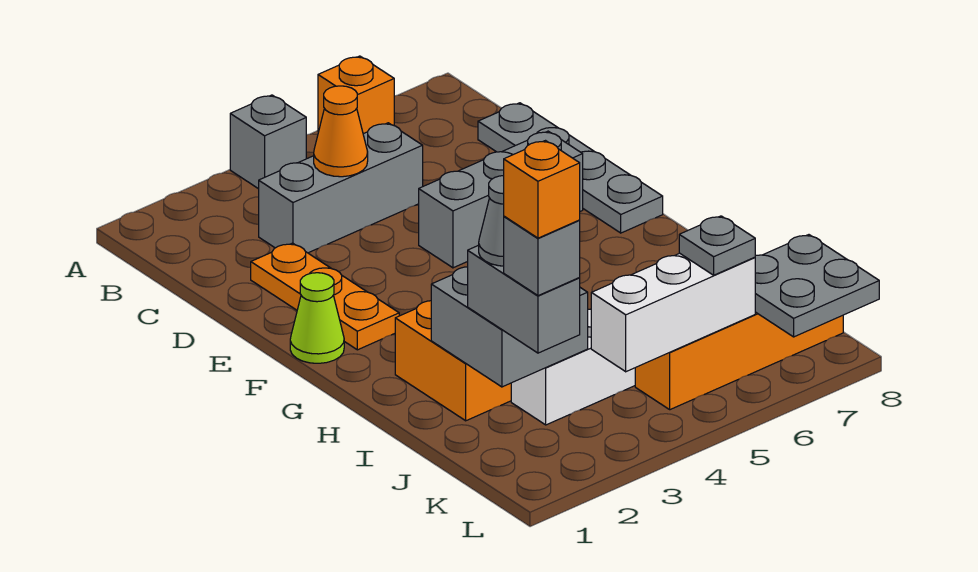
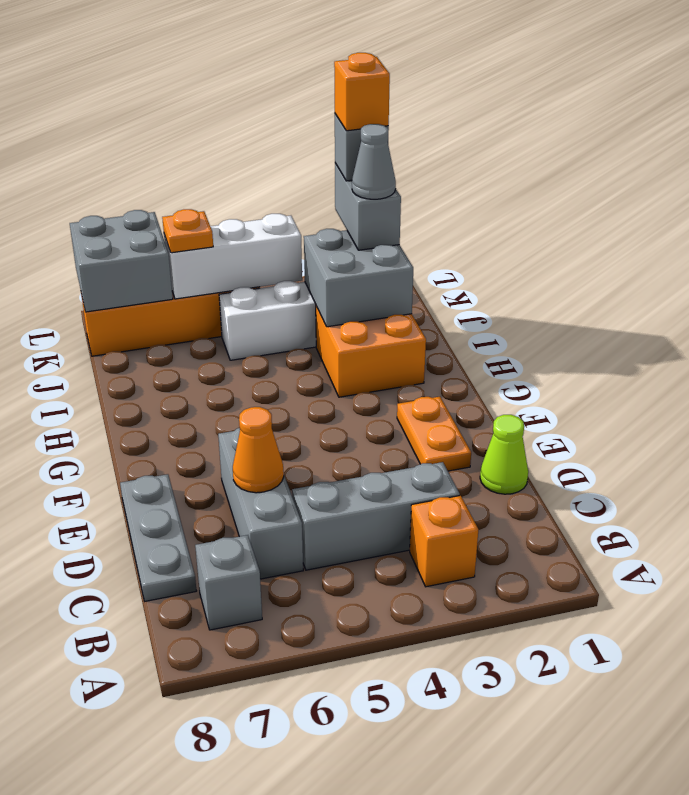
grey brick A4 level 1 -> grey brick B7 level 1
orange brick A6 level 1 -> orange brick B3 level 1
orange cone C4 level 2 -> orange cone D6 level 2
grey plate C8:F8 level 1 -> grey plate C8:E8 level 1
orange plate D2:F2 level 1 -> orange plate E2:F2 level 1
grey brick E5:E7 level 1 -> grey brick C6:E6 level 1
lime cone F1 level 1 -> lime cone D1 level 1
grey plate K6 level 3 -> orange plate K6 level 3
grey plate K7:L8 level 2 -> grey brick K7:L8 level 2

